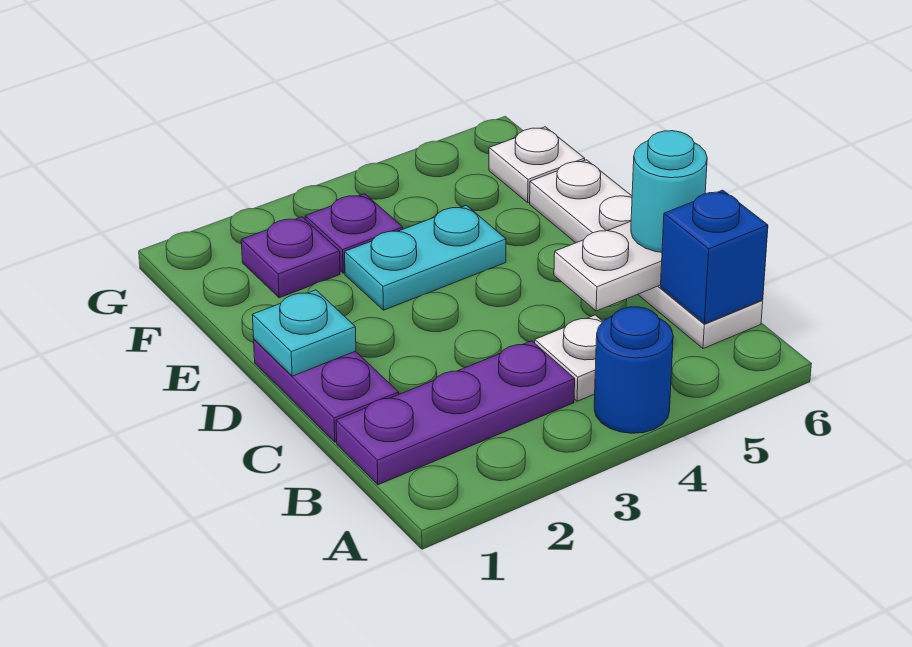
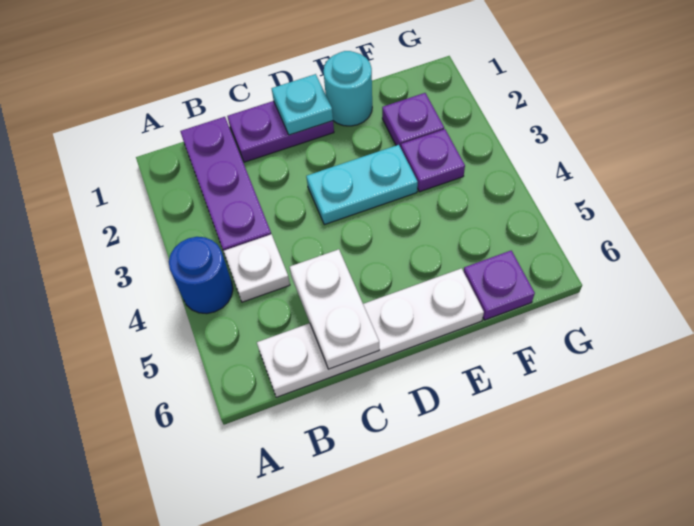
blue brick B6 level 2 -> none
cyan round brick C6 level 3 -> cyan round brick E1 level 1
cyan plate E3:E4 level 1 -> cyan plate D3:E3 level 1
white plate F6 level 1 -> purple plate F6 level 1

